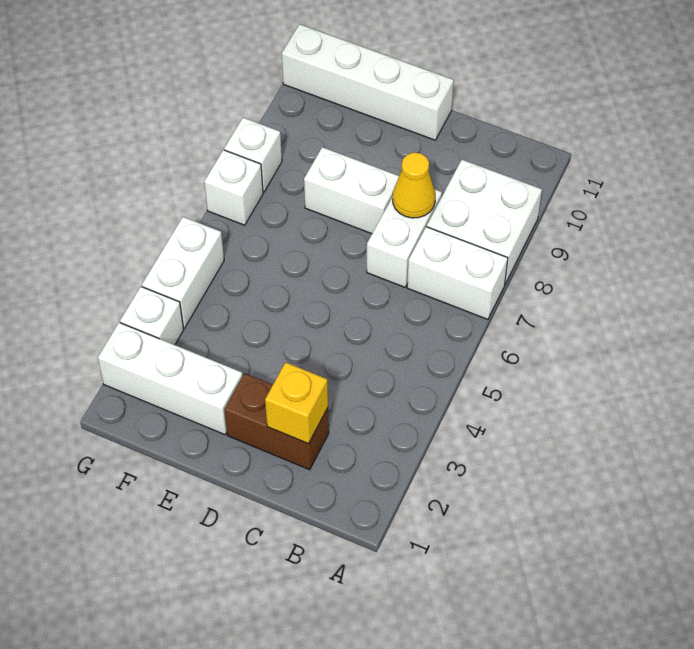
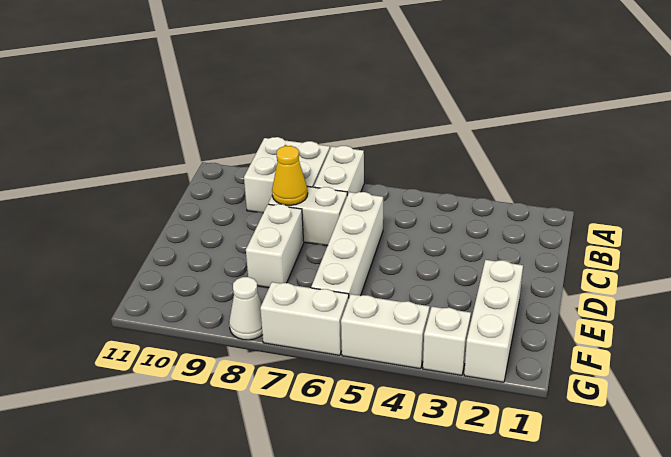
brown brick C2:D2 level 1 -> none
yellow brick C2 level 2 -> none
white brick D11:G11 level 1 -> white brick C6:F6 level 1
white brick G7 level 1 -> white brick G6:G7 level 1
white brick G8 level 1 -> white cone G8 level 1

